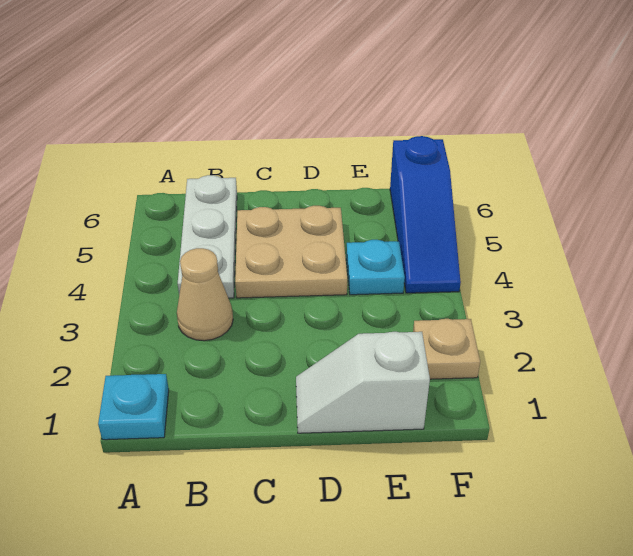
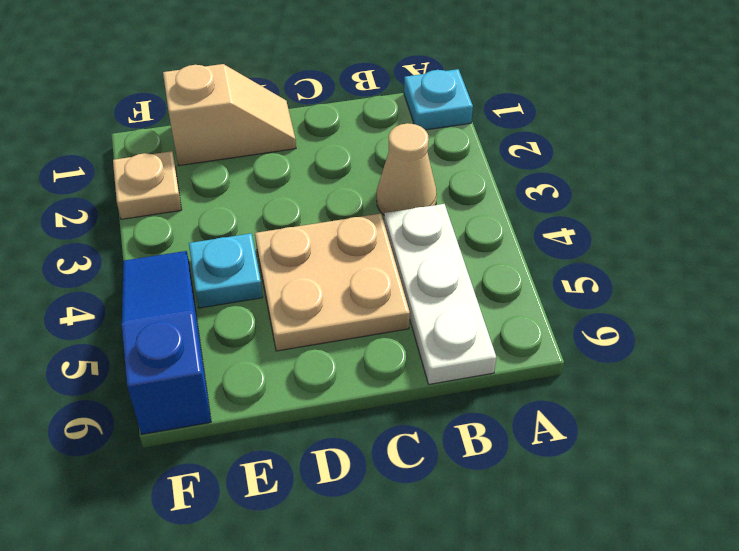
white slope D1:E1 level 1 top E -> tan slope D1:E1 level 1 top E

